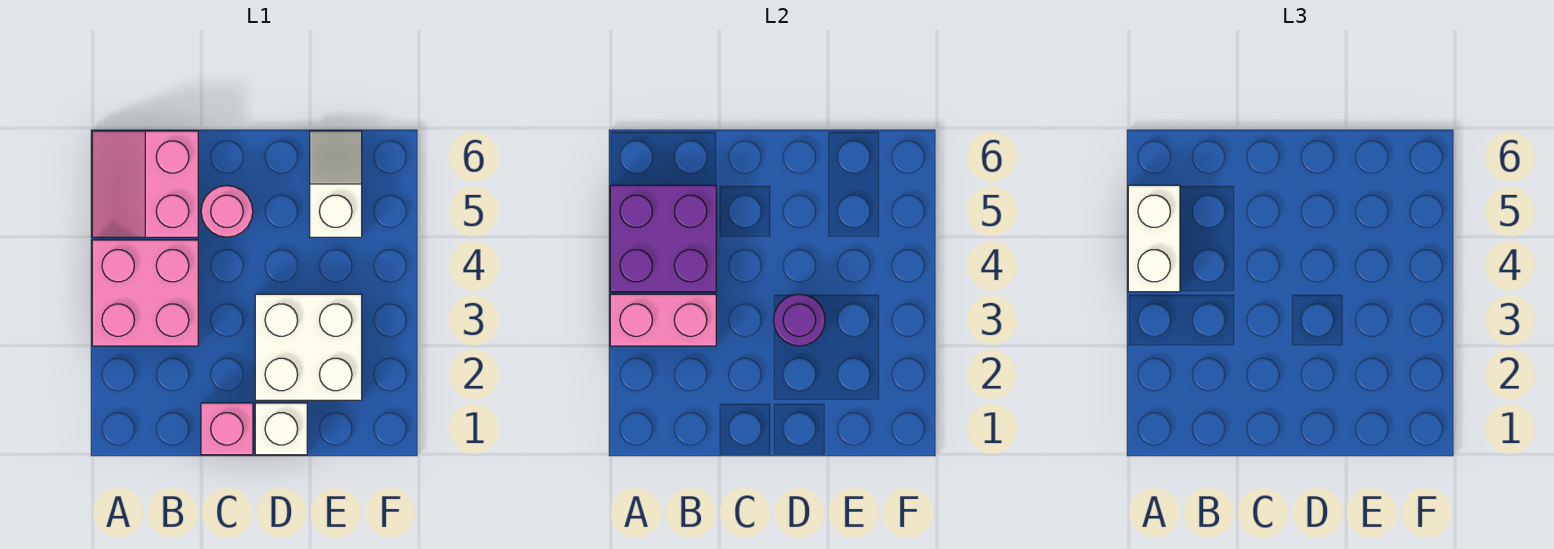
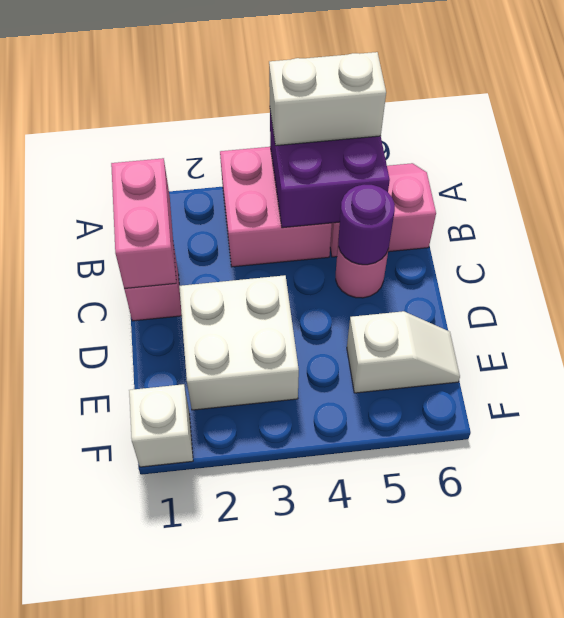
pink brick A3:B3 level 2 -> pink brick B1:C1 level 2
white brick D1 level 1 -> white brick F1 level 1
purple round brick D3 level 2 -> purple round brick C5 level 2

